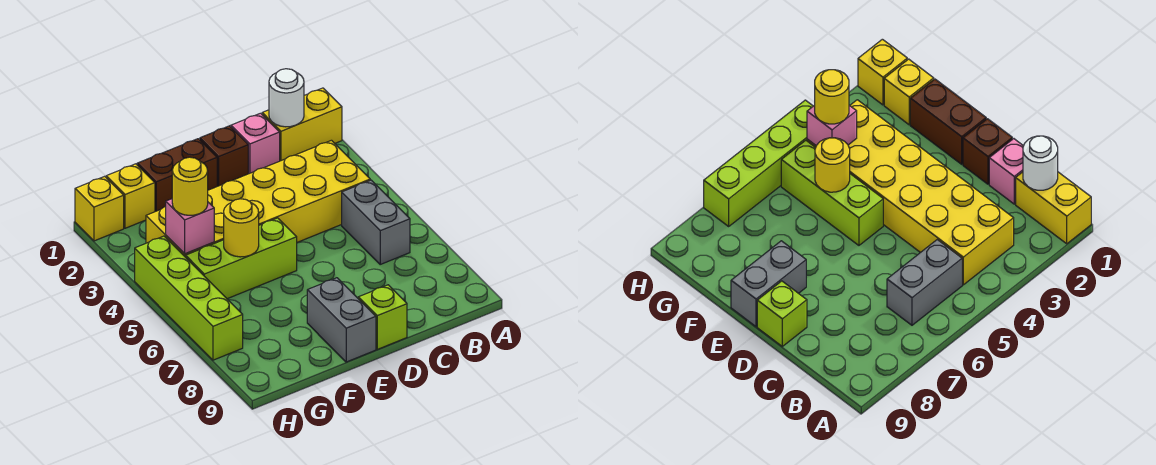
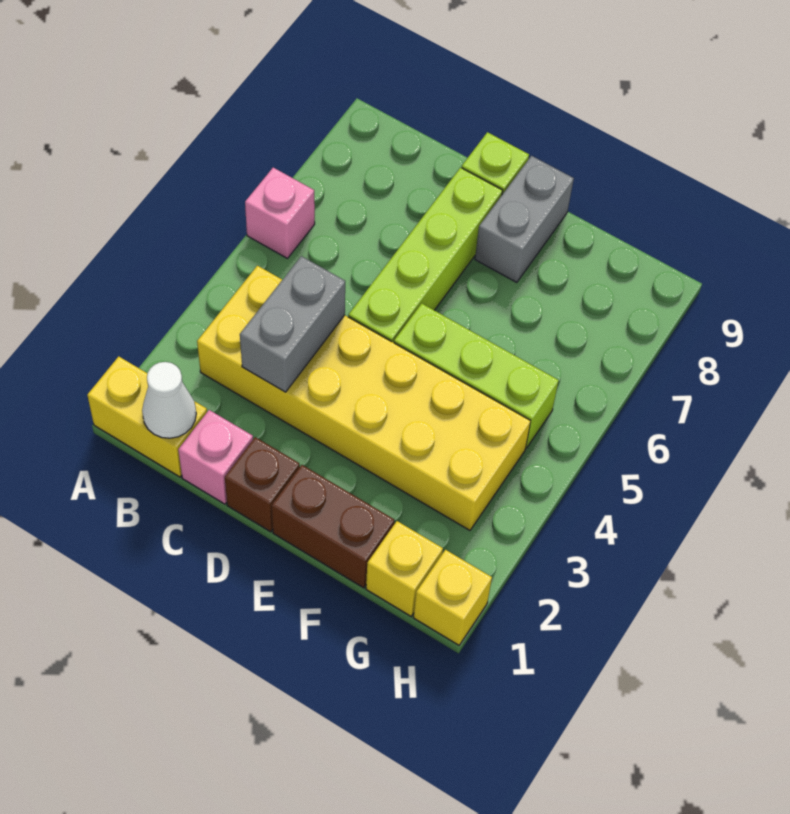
white round brick B1 level 2 -> white cone B1 level 2
grey brick B5:B6 level 1 -> grey brick C3:C4 level 2
yellow round brick F5 level 2 -> none
pink brick G4 level 2 -> pink brick A6 level 1
yellow round brick G4 level 3 -> none
lime brick H4:H7 level 1 -> lime brick D5:D8 level 1

